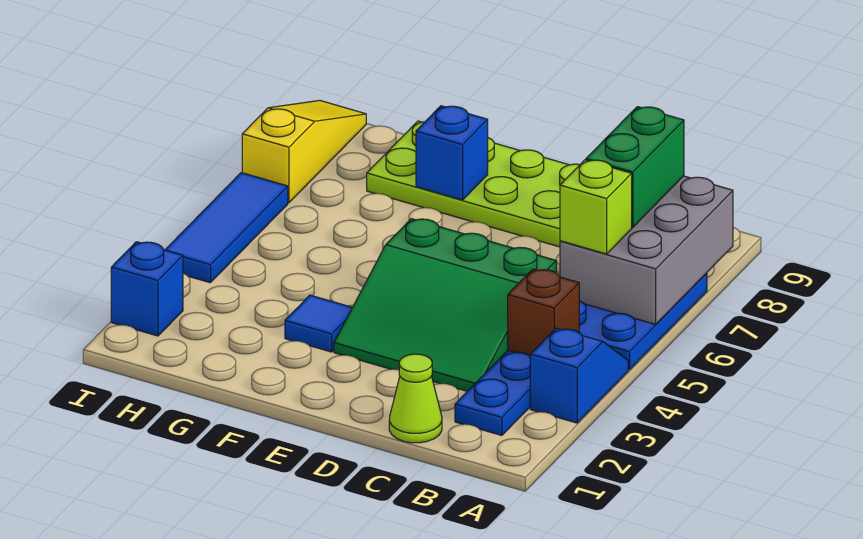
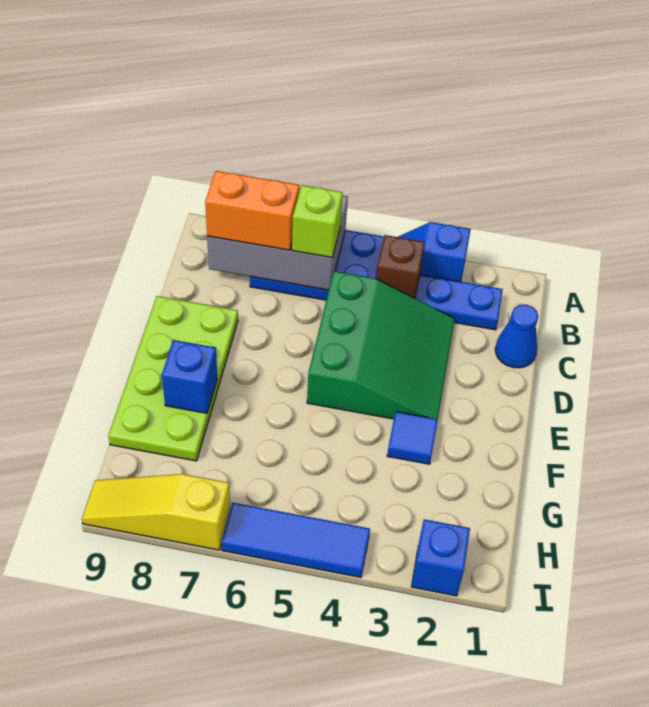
green brick B7:B8 level 3 -> orange brick B7:B8 level 3
lime cone C1 level 1 -> blue cone C1 level 1

